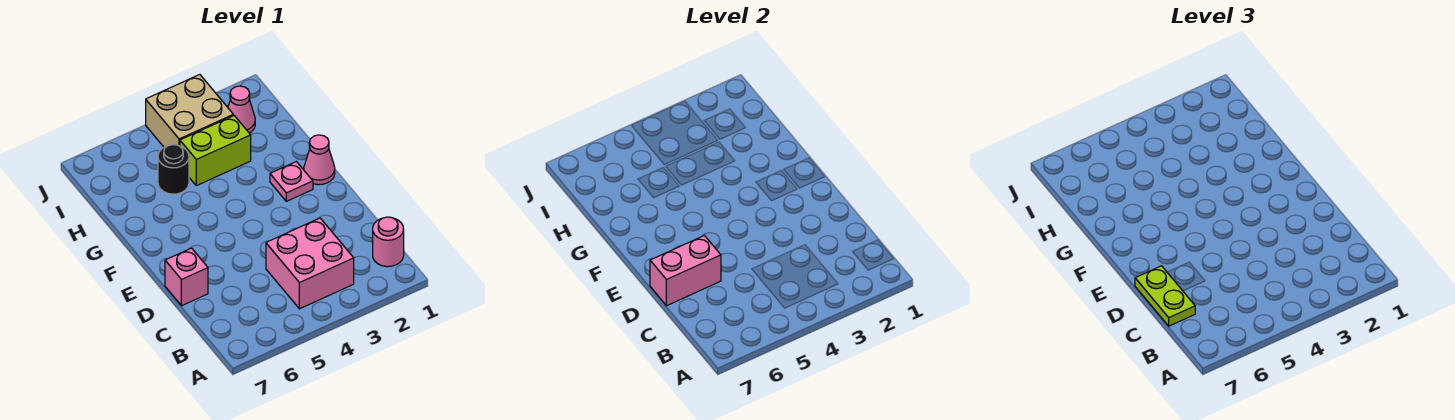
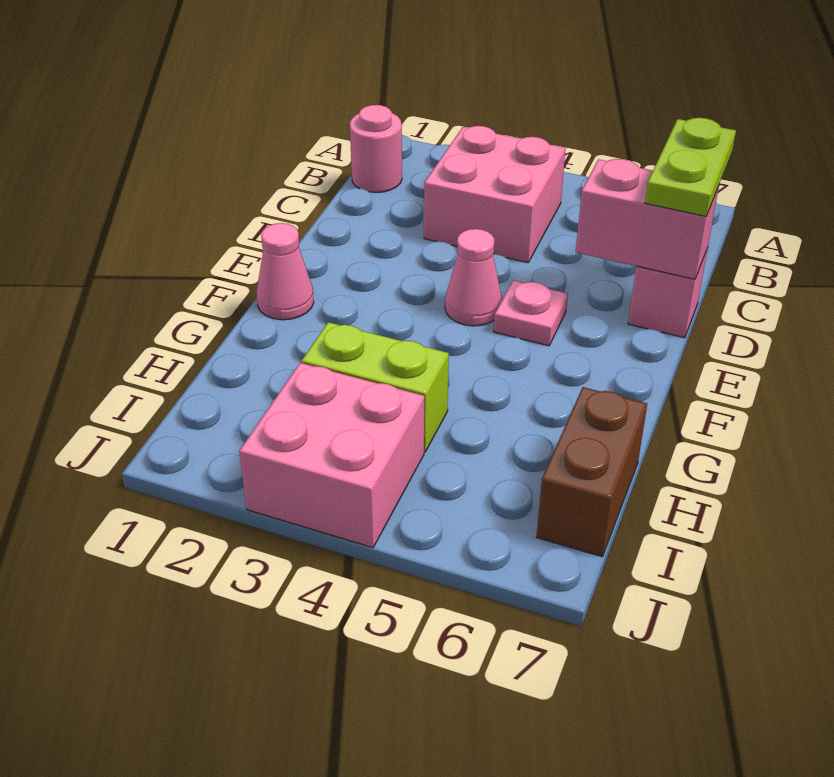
pink plate F2 level 1 -> pink plate E5 level 1
black round brick H5 level 1 -> none
none -> brown brick H7:I7 level 1
pink cone I2 level 1 -> pink cone E4 level 1
tan brick I3:J4 level 1 -> pink brick I3:J4 level 1

